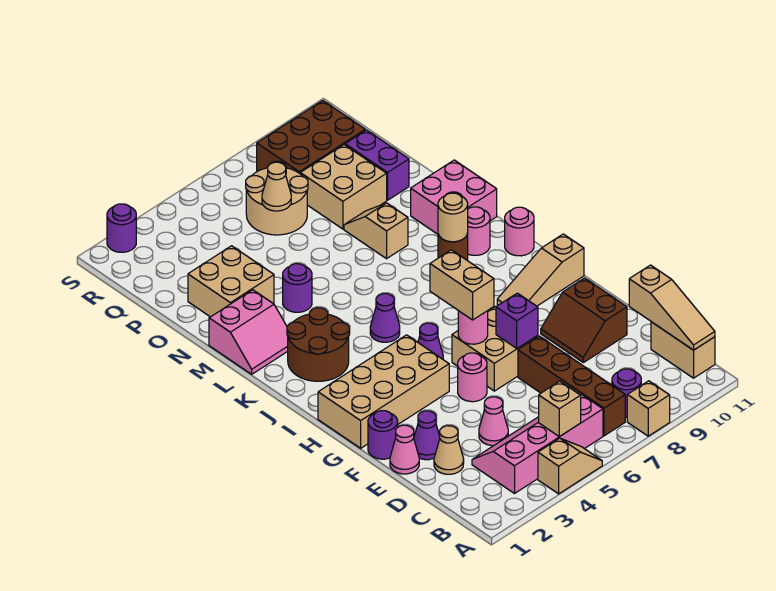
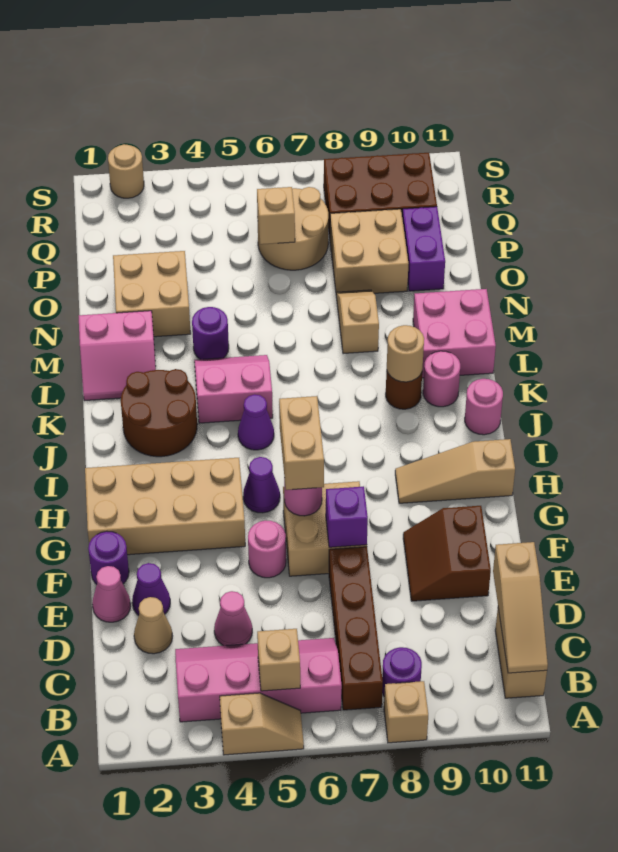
none -> pink slope K4:L5 level 1 top K
tan cone P6 level 2 -> tan brick P6 level 2
purple round brick S2 level 1 -> tan round brick S2 level 1

